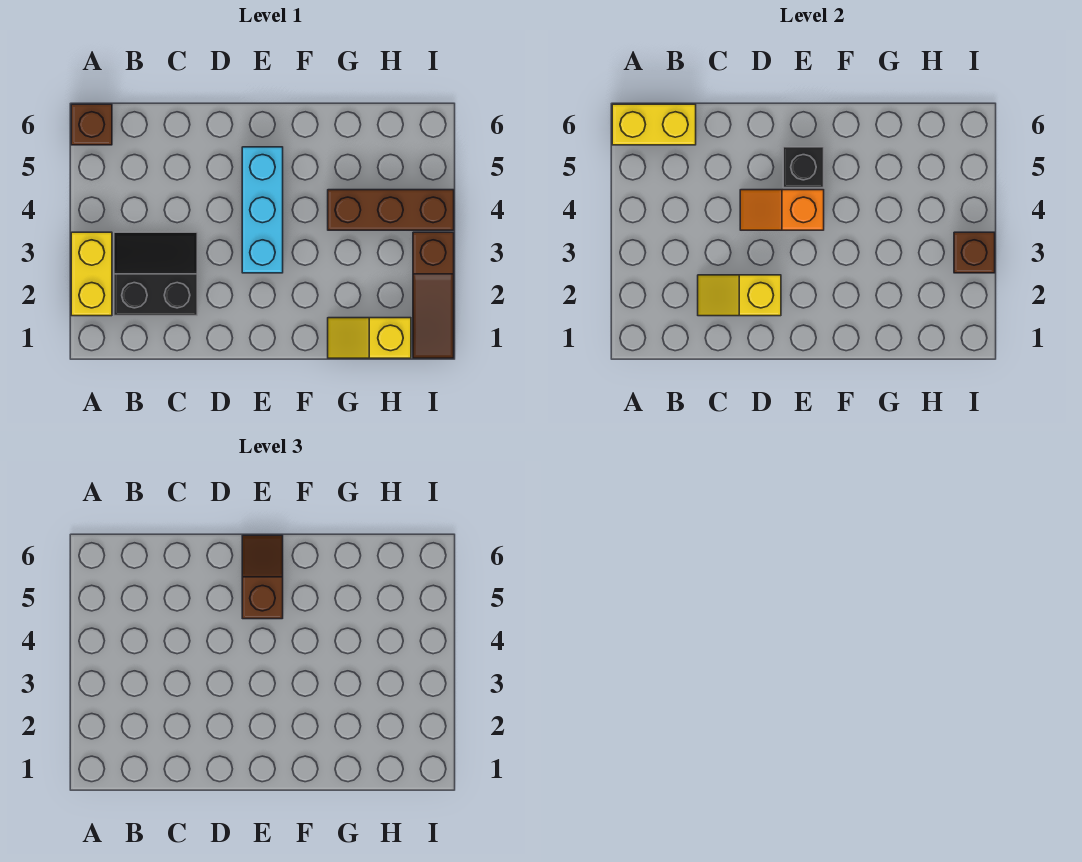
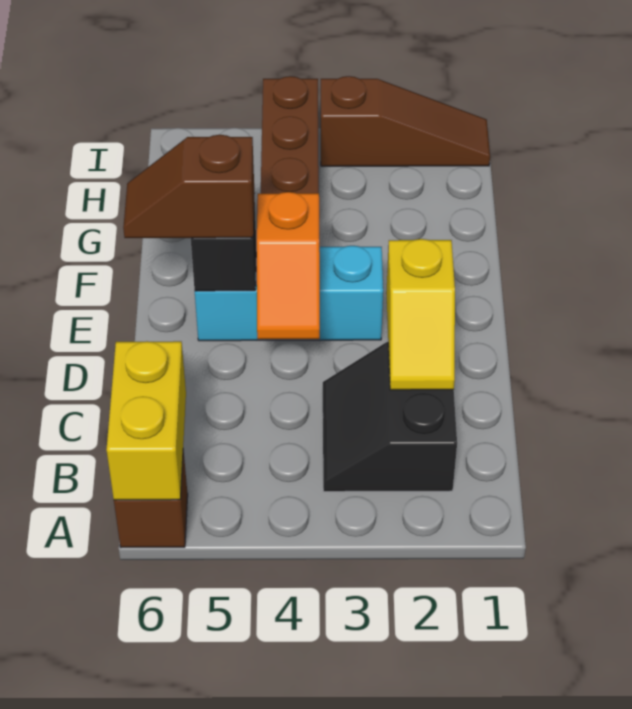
yellow brick A2:A3 level 1 -> none
yellow slope G1:H1 level 1 top H -> none
brown brick I3 level 2 -> none

